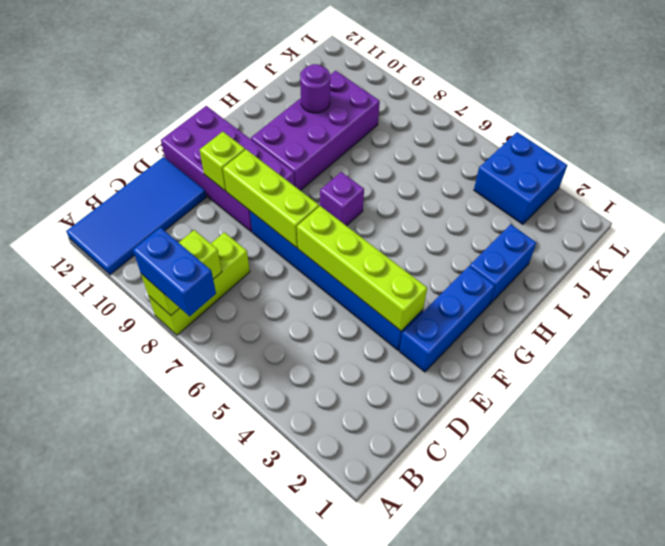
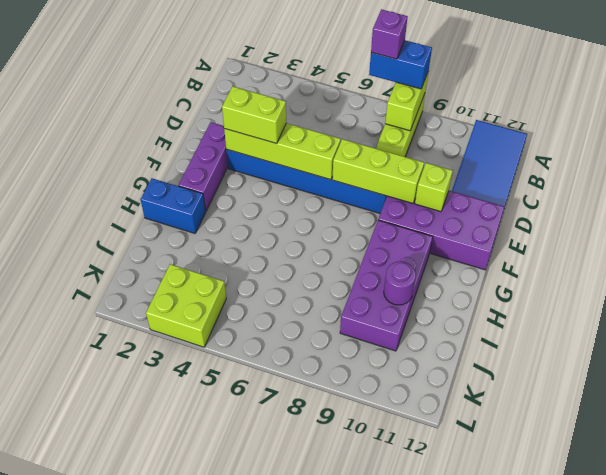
blue brick E2:G2 level 1 -> purple brick E2:G2 level 1
none -> lime brick E3:E4 level 3
purple brick G7 level 1 -> purple brick A7 level 4
blue brick H2:I2 level 1 -> blue brick H1:H2 level 1
blue brick K3:L4 level 1 -> lime brick K3:L4 level 1

